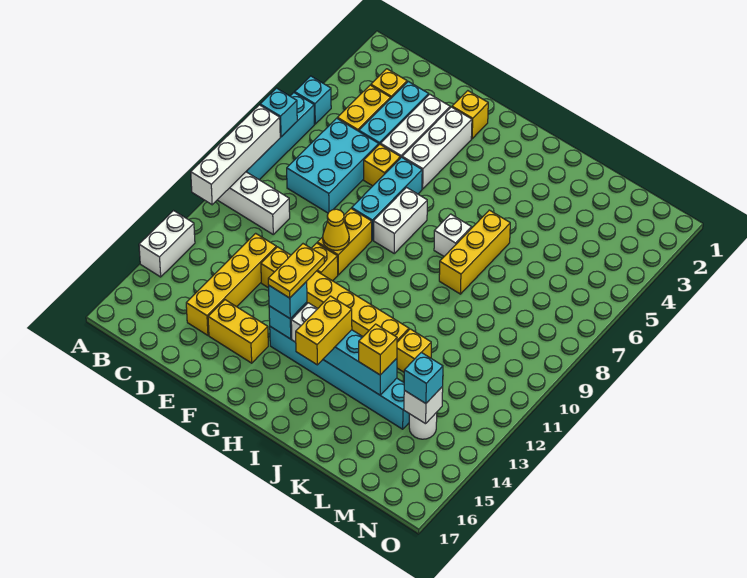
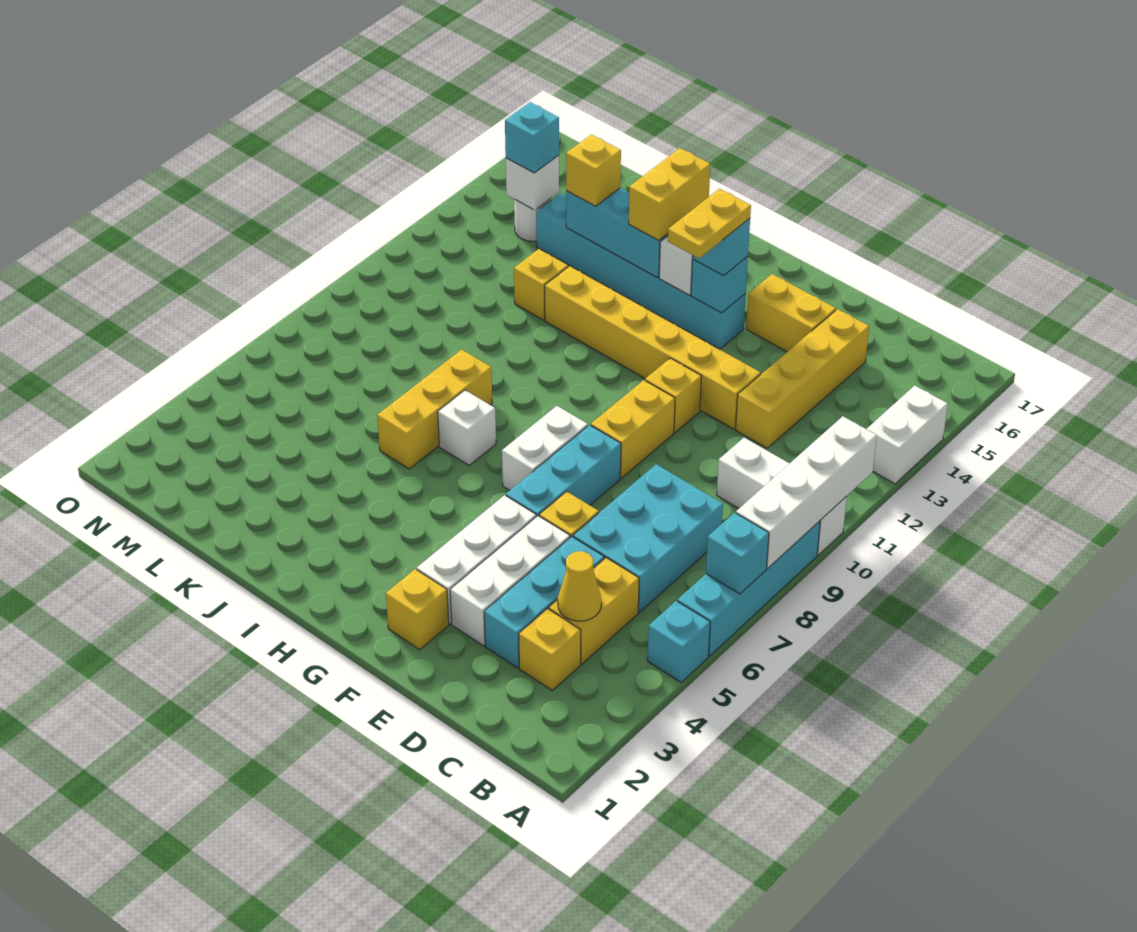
yellow cone F10 level 2 -> yellow cone C4 level 2

